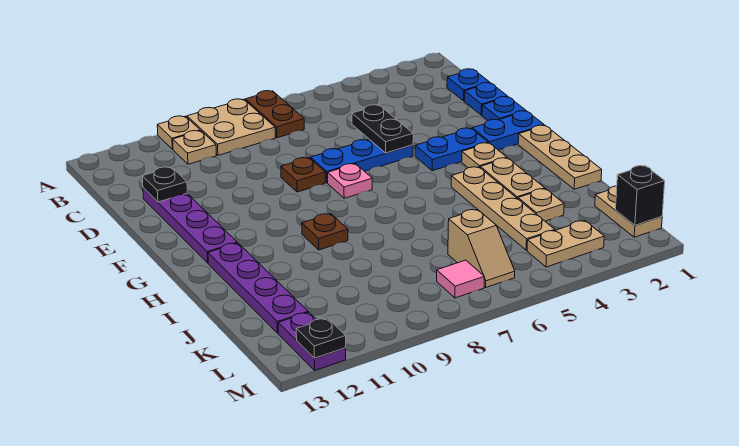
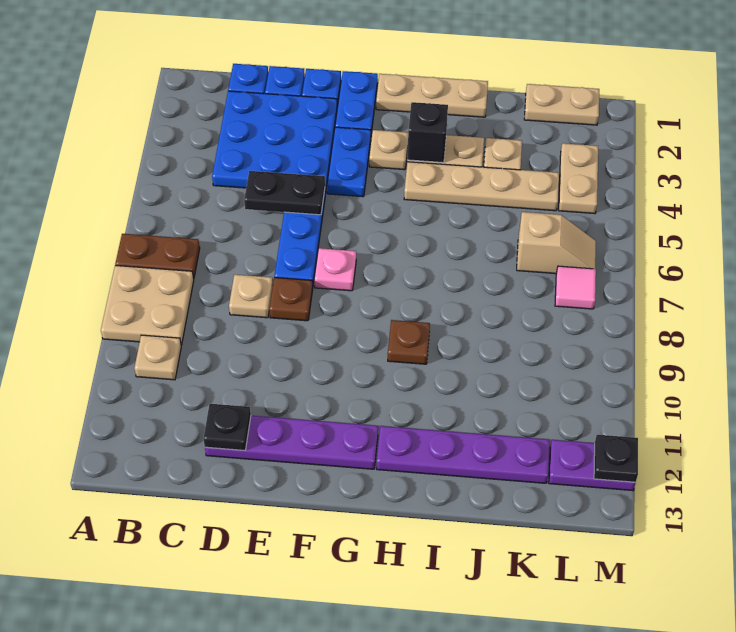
tan plate A10 level 1 -> tan plate D8 level 1
none -> blue plate C2:E4 level 1
black brick L1 level 2 -> black brick H3 level 2

